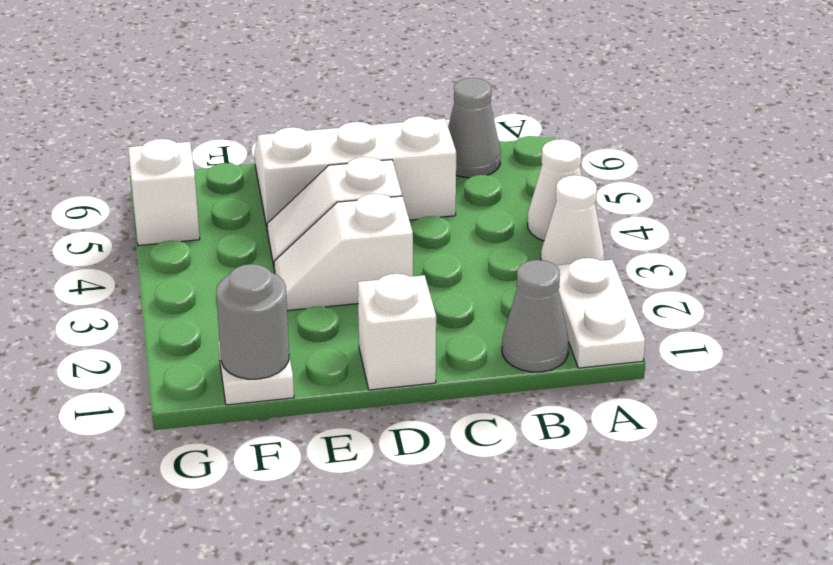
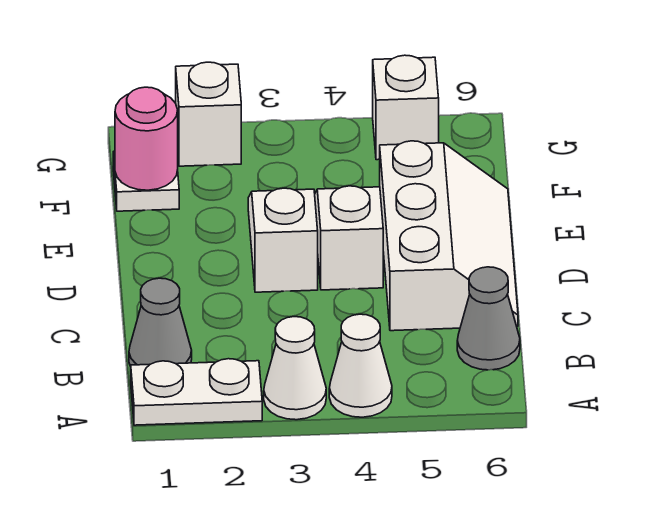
white brick D1 level 1 -> white brick G2 level 1
grey round brick F1 level 2 -> pink round brick F1 level 2

